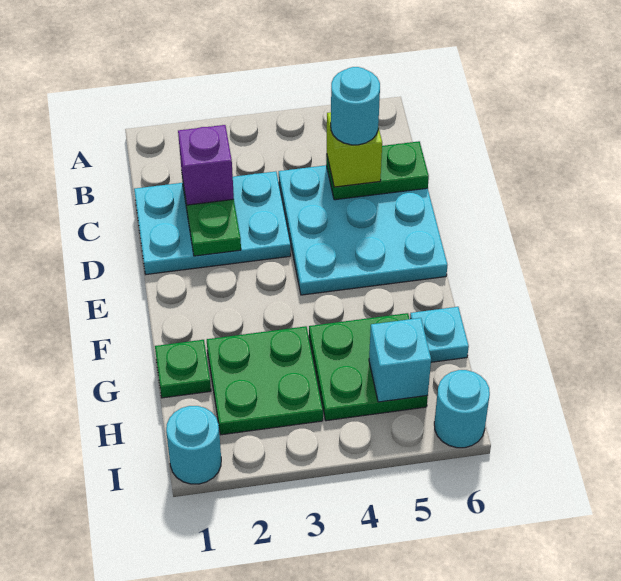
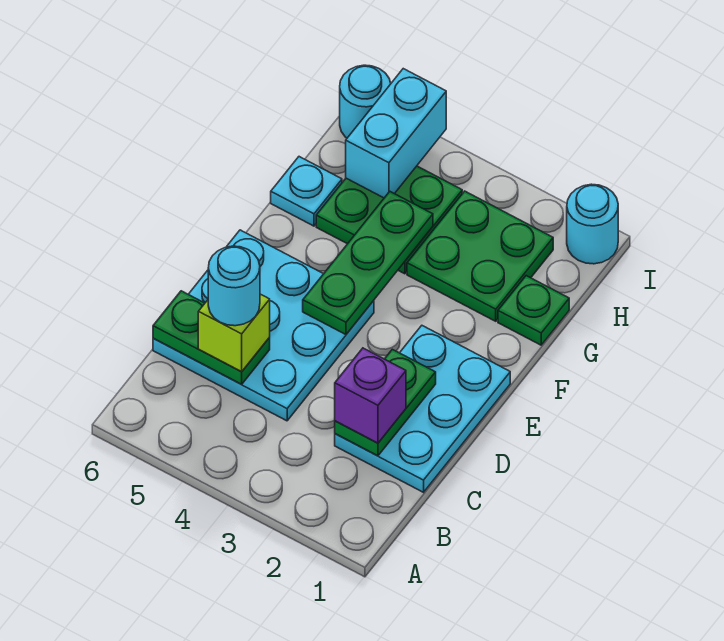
cyan plate C1:D3 level 1 -> cyan plate C1:E2 level 1
none -> green plate E4:G4 level 2
cyan brick H5 level 2 -> cyan brick H5:I5 level 2

